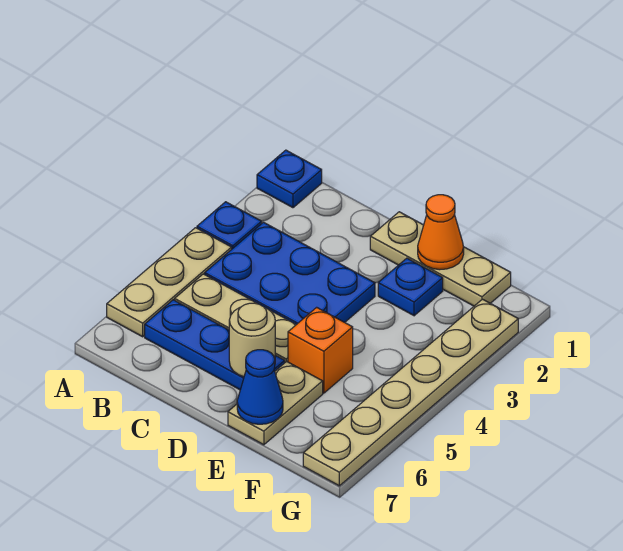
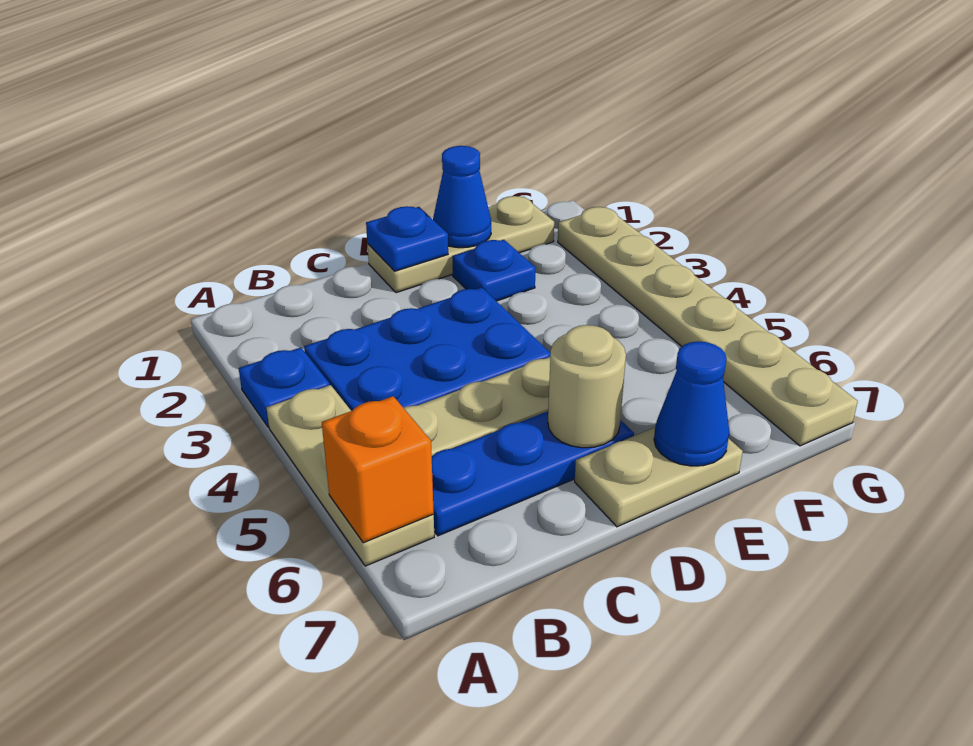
blue plate A1 level 1 -> blue plate D1 level 2
orange cone E1 level 2 -> blue cone E1 level 2
orange brick E5 level 1 -> orange brick A6 level 2
tan plate E6:E7 level 1 -> tan plate D7:E7 level 1

